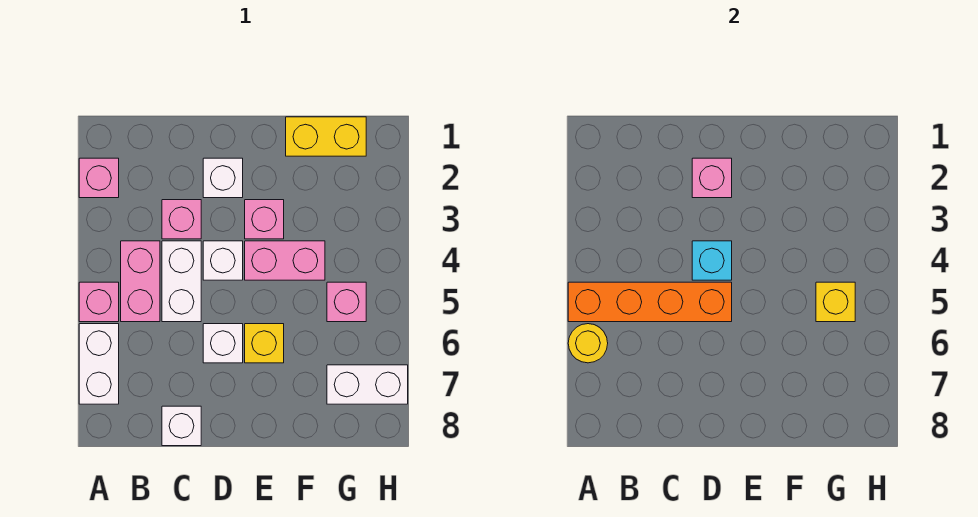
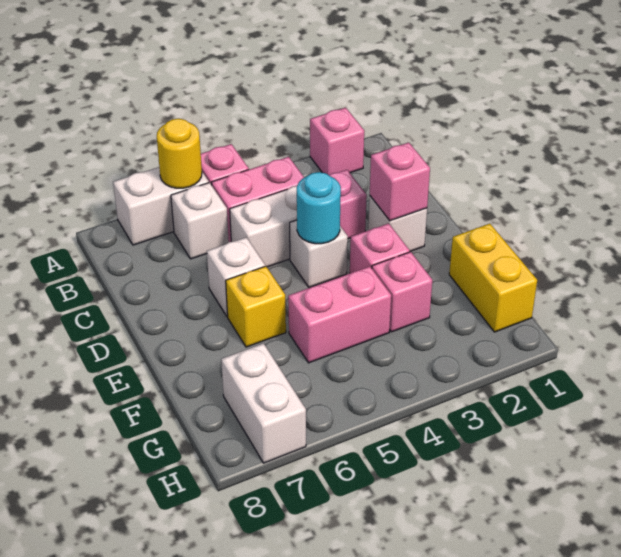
orange brick A5:D5 level 2 -> none
white brick C8 level 1 -> white brick B6 level 1
cyan brick D4 level 2 -> cyan round brick D4 level 2
pink brick E4:F4 level 1 -> pink brick F4:F5 level 1
pink brick G5 level 1 -> pink brick F3 level 1
yellow brick G5 level 2 -> none

